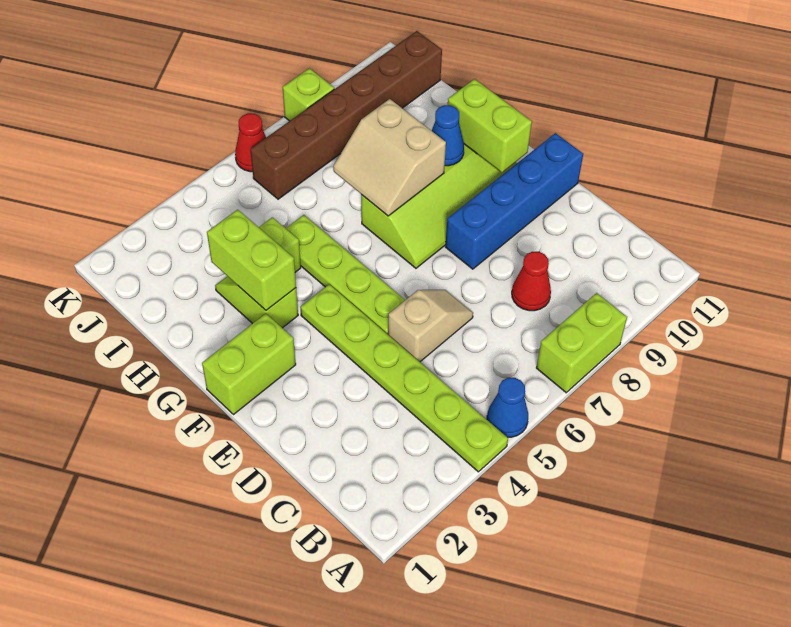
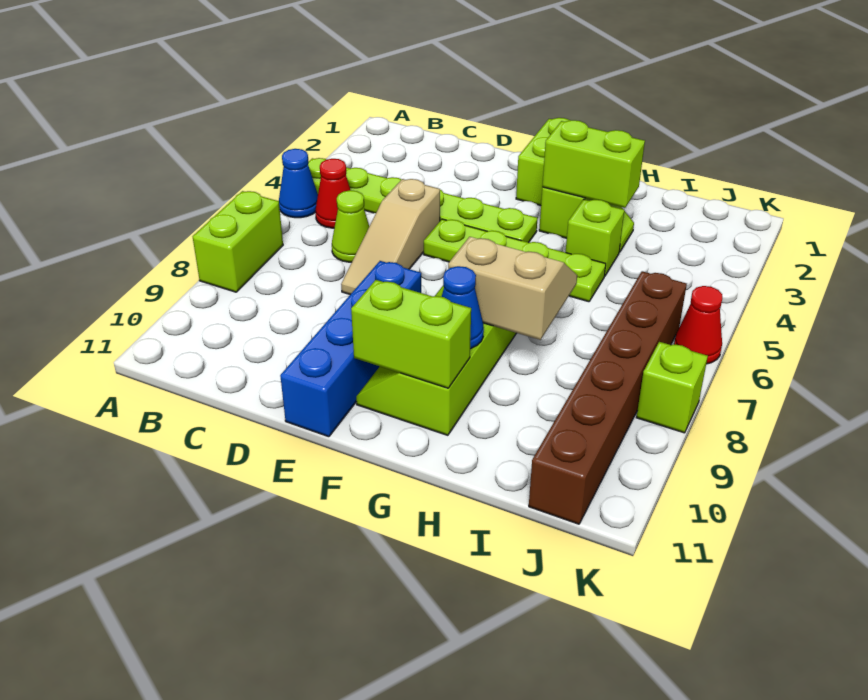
none -> lime cone C6 level 1
red cone C8 level 1 -> red cone B5 level 1
tan slope D5:D6 level 1 top 5 -> tan slope D5:D7 level 1 top 5

